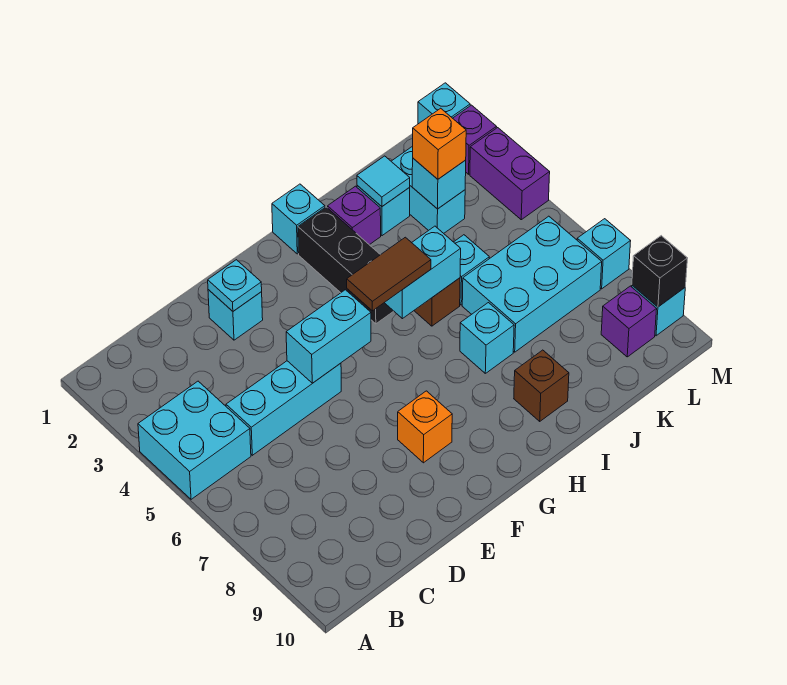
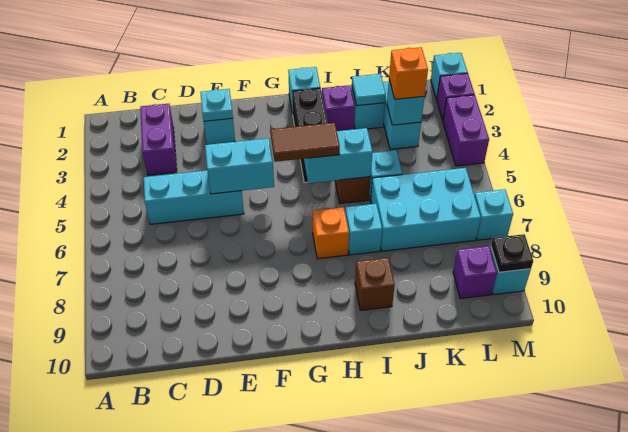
cyan brick A4:B5 level 1 -> none
none -> purple brick C2:C3 level 1
orange brick F8 level 1 -> orange brick H7 level 1
black brick M9 level 2 -> black plate M9 level 2

